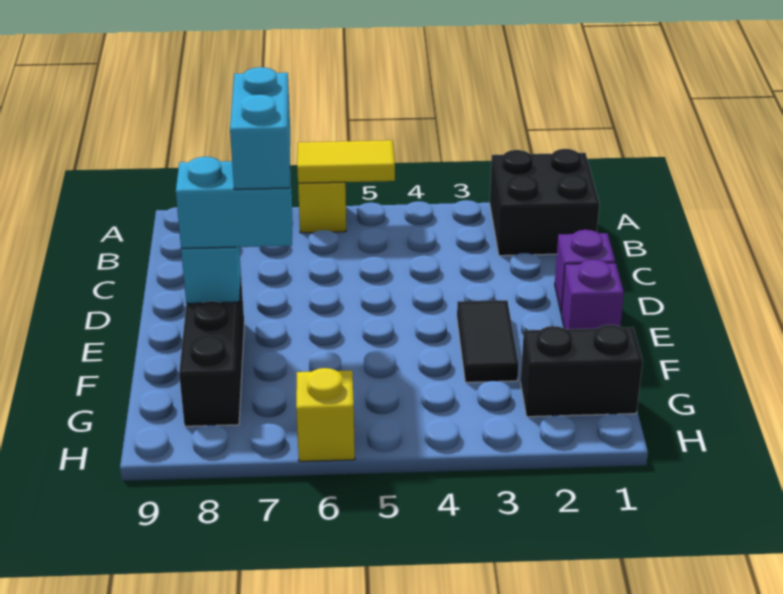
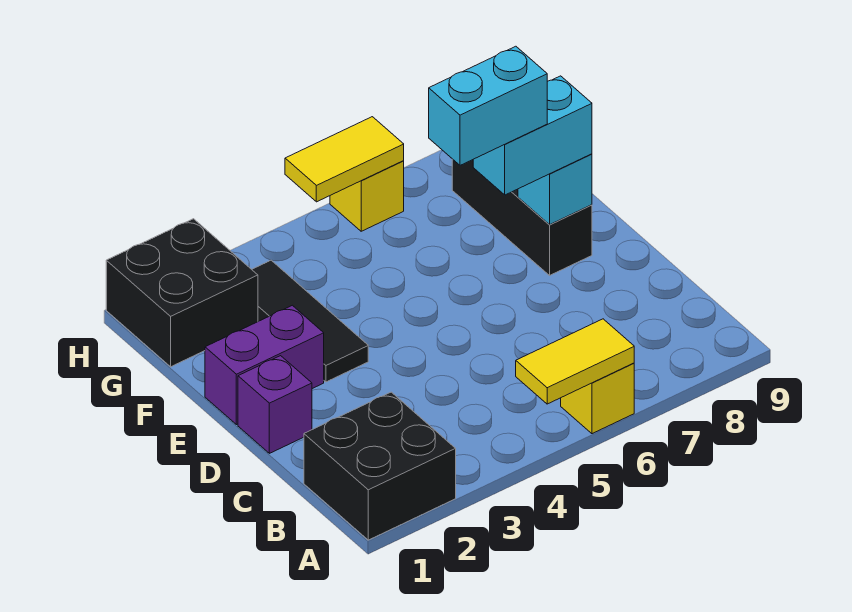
cyan brick D7:E7 level 4 -> cyan brick E6:E7 level 4
purple brick E1 level 1 -> purple brick E1:E2 level 1
black tile E3:F3 level 1 -> black tile E3:G3 level 1
black brick G1:G2 level 1 -> black brick G1:H2 level 1
none -> yellow tile H5:H6 level 2

